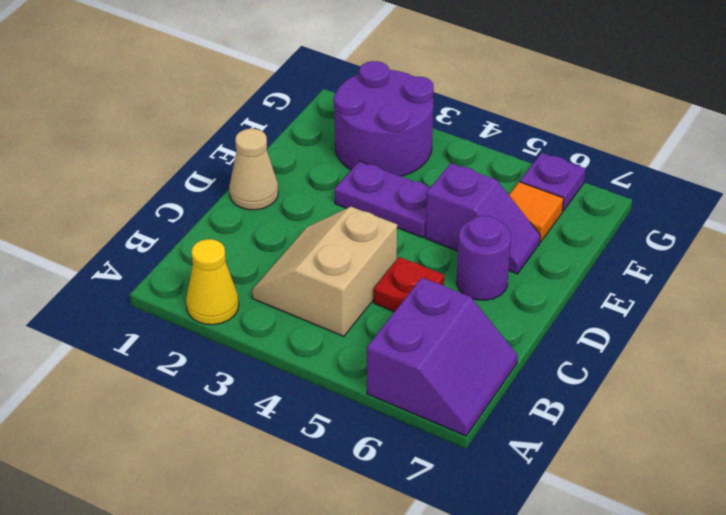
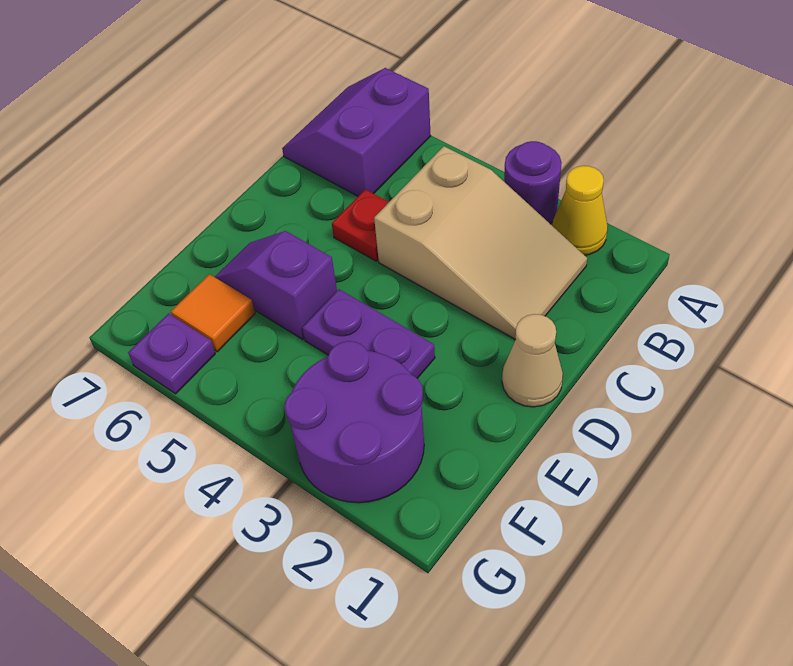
tan slope B3:C4 level 1 top 4 -> tan slope B2:C4 level 1 top 4
purple round brick D6 level 1 -> purple round brick A3 level 1

